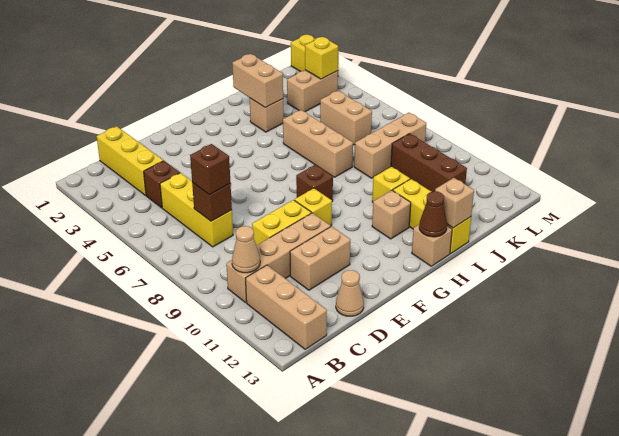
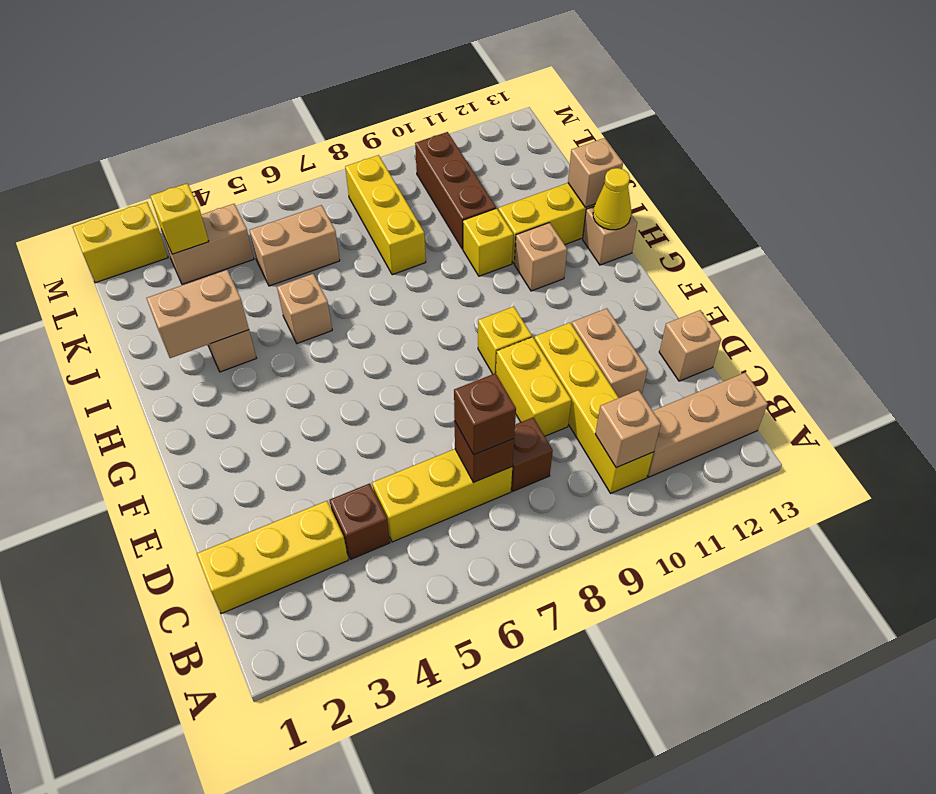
tan brick B10:E10 level 1 -> yellow brick B10:E10 level 1
tan cone B10 level 2 -> tan brick B10 level 2
tan cone D13 level 1 -> tan brick D13 level 1
brown brick G8 level 1 -> brown brick C8 level 1
brown cone H13 level 2 -> yellow cone H13 level 2
tan brick I5:I7 level 1 -> tan brick I5 level 1
tan brick J8:L8 level 1 -> yellow brick J8:L8 level 1
tan brick K3:L3 level 1 -> tan brick L3:L4 level 1
brown brick K9:K11 level 1 -> brown brick J10:L10 level 1

